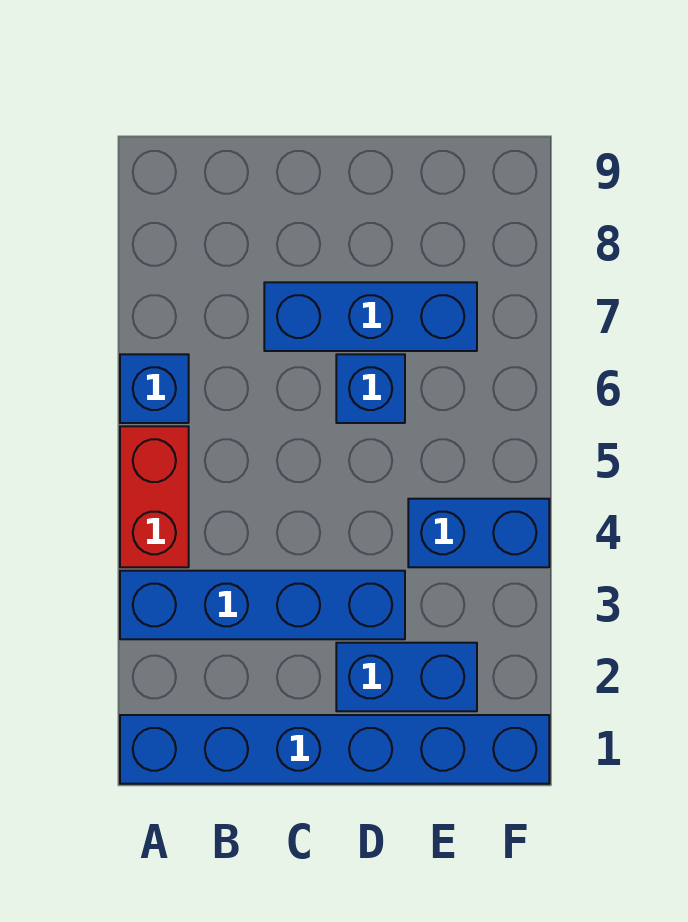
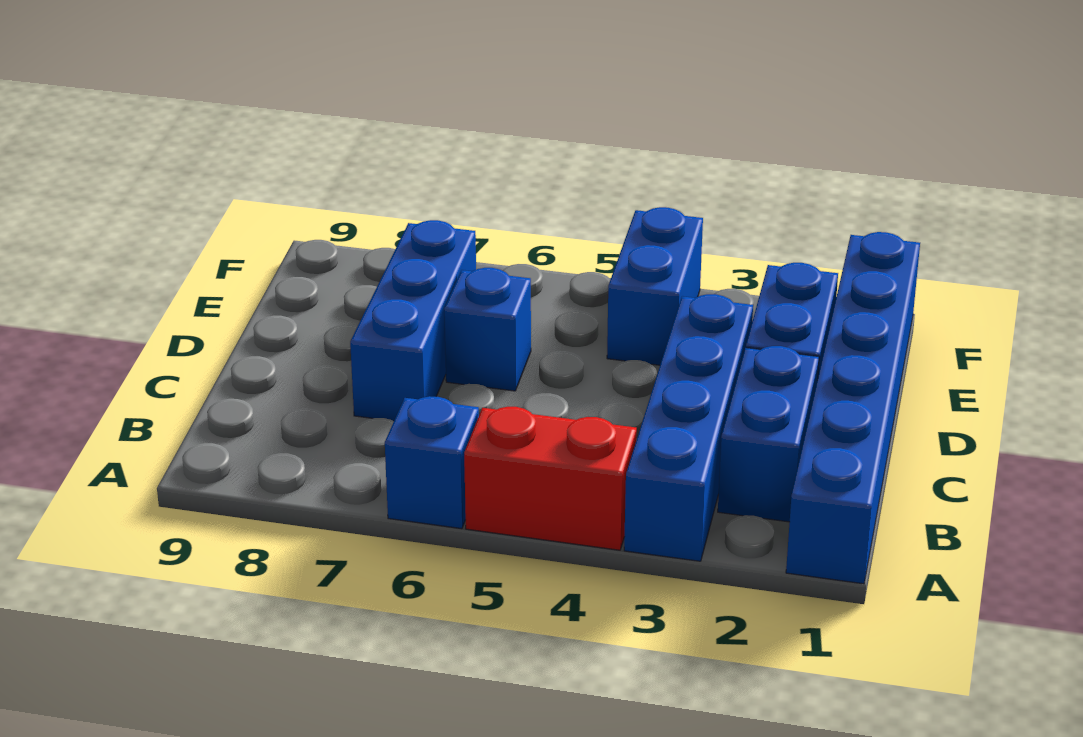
none -> blue brick B2:C2 level 1

